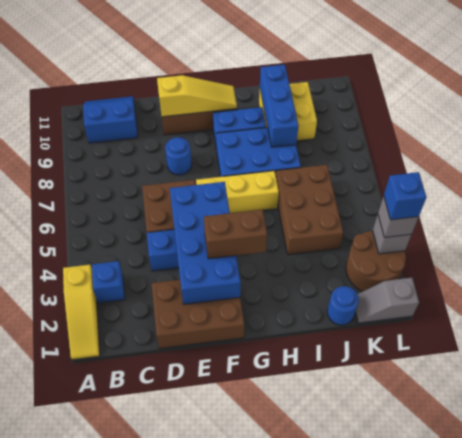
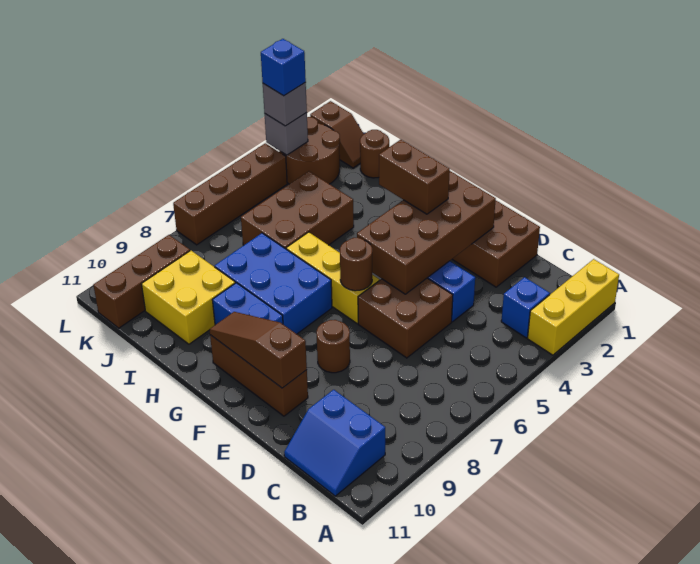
yellow slope A1:A3 level 1 top 3 -> yellow brick A1:A3 level 1
blue brick E2:F5 level 2 -> brown brick E2:F5 level 2
blue round brick E8 level 1 -> brown round brick E8 level 1
yellow slope E10:G10 level 2 top E -> brown slope E10:G10 level 2 top E
none -> brown round brick F6 level 2
blue brick I8:I10 level 2 -> none
blue round brick J1 level 1 -> brown round brick J1 level 1
grey slope K1:L1 level 1 top L -> brown slope K1:L1 level 1 top L
none -> brown brick K9:K11 level 1
none -> brown brick L4:L7 level 1

